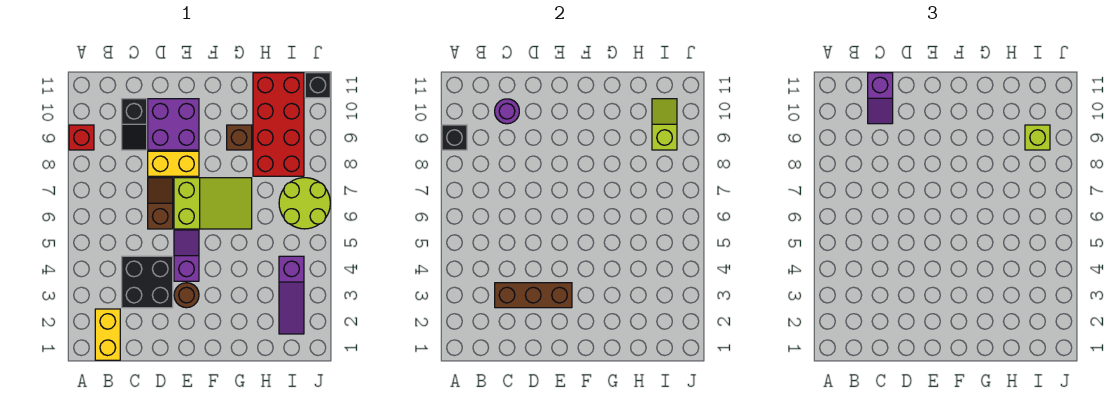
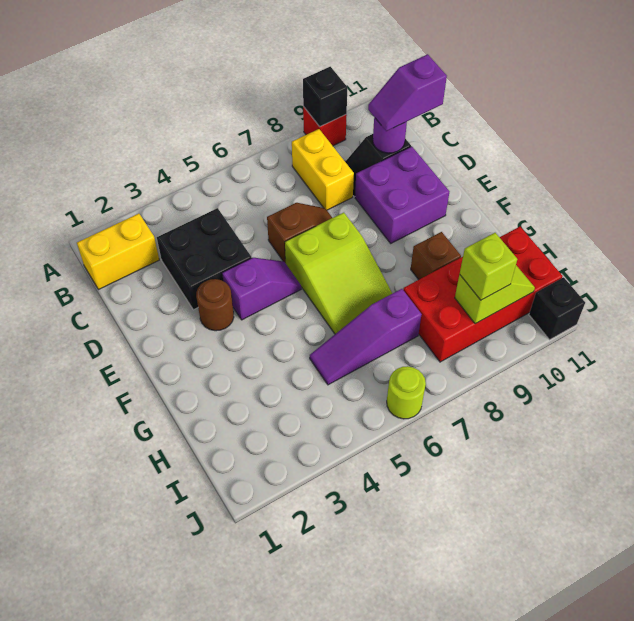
brown brick C3:E3 level 2 -> none
yellow brick D8:E8 level 1 -> yellow brick B8:C8 level 1
purple slope I2:I4 level 1 top 4 -> purple slope H5:H7 level 1 top 7
lime round brick I6:J7 level 1 -> lime round brick J6 level 1

